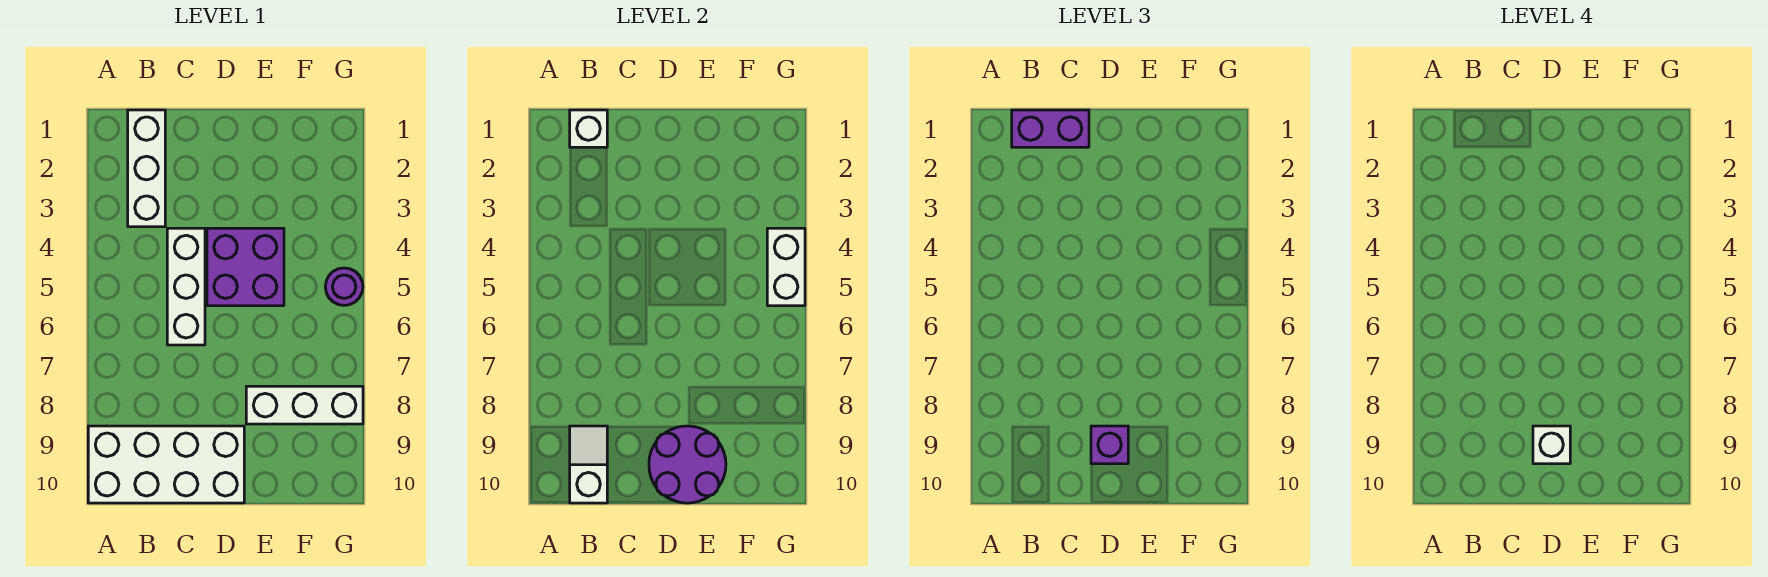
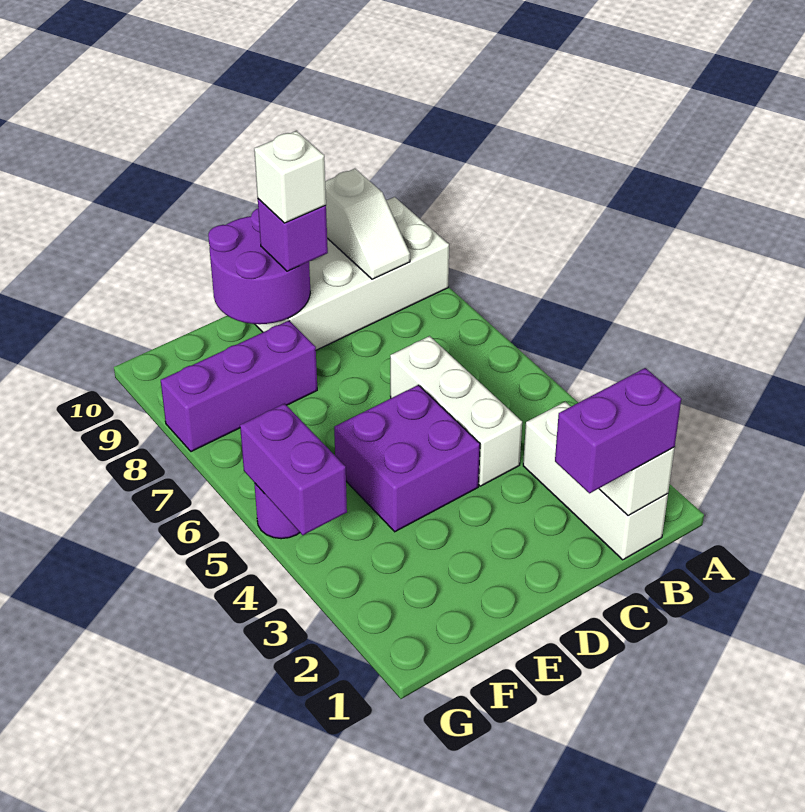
white brick E8:G8 level 1 -> purple brick E8:G8 level 1
white brick G4:G5 level 2 -> purple brick G4:G5 level 2

